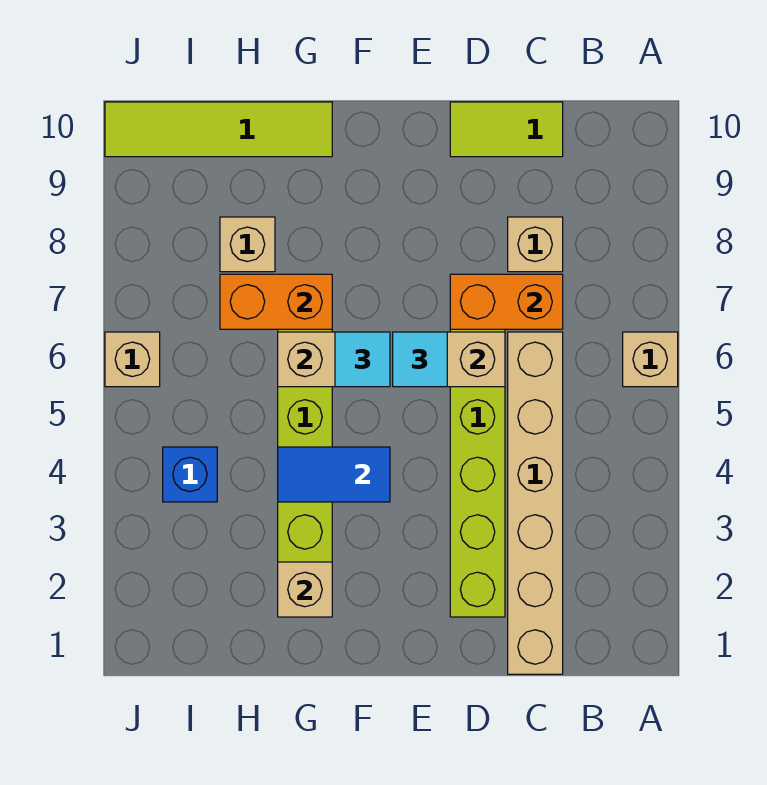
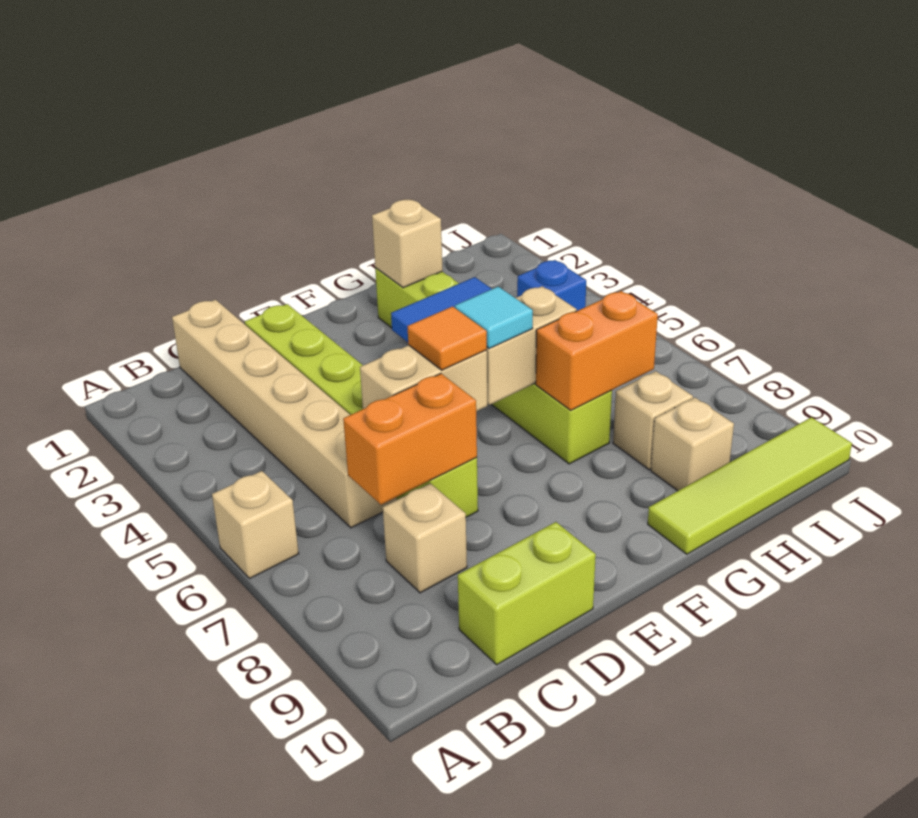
lime tile C10:D10 level 1 -> lime brick C10:D10 level 1
cyan tile E6 level 3 -> orange tile E6 level 3
tan brick J6 level 1 -> tan brick H9 level 1

